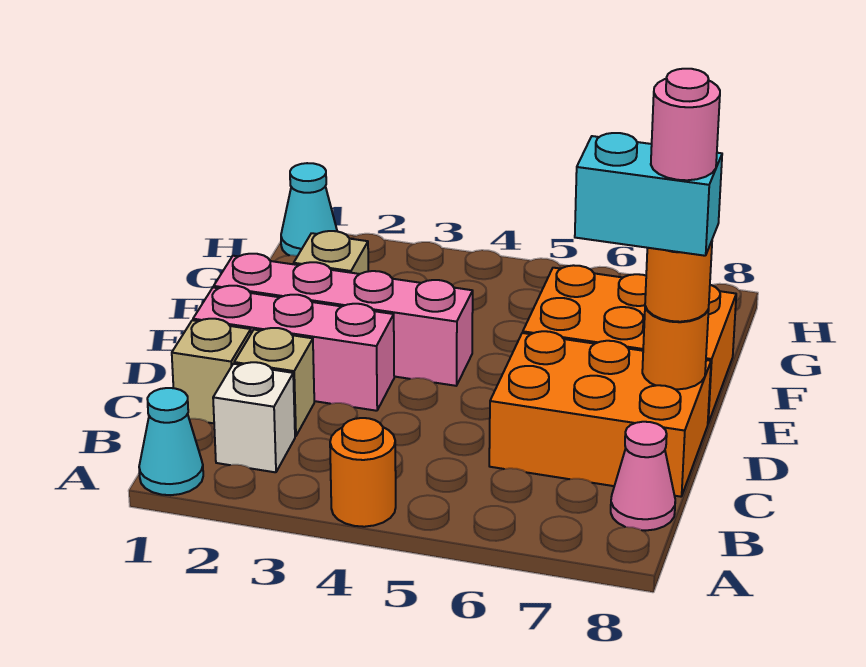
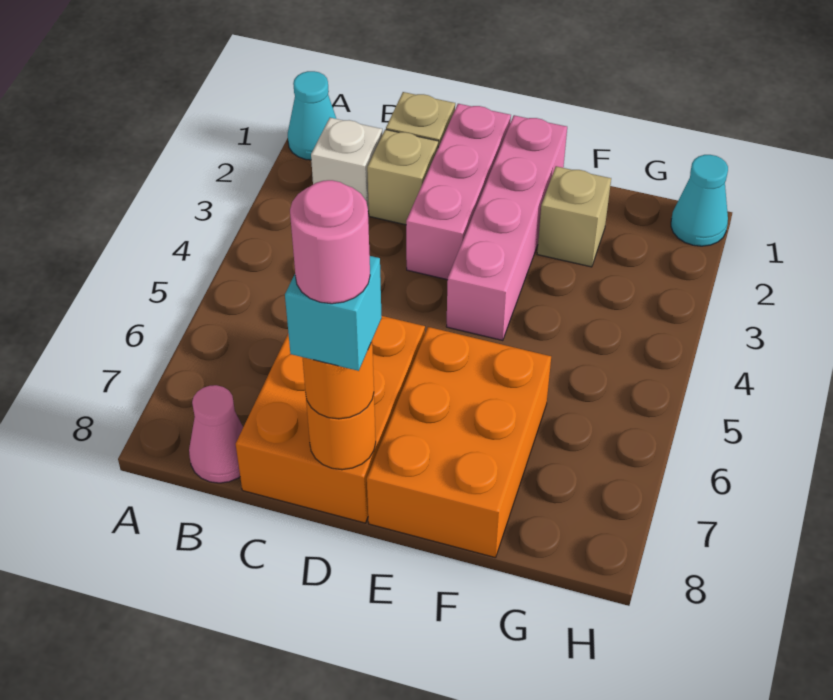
orange round brick A4 level 1 -> none
cyan brick D7:D8 level 4 -> cyan brick D8 level 4

